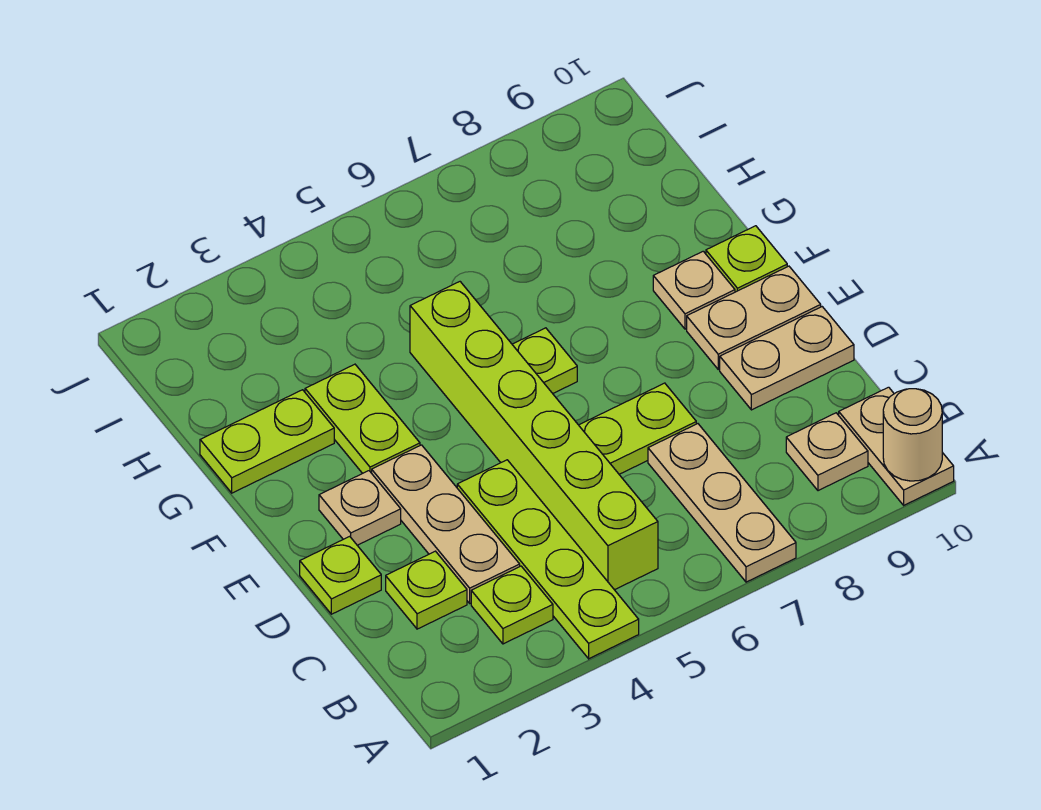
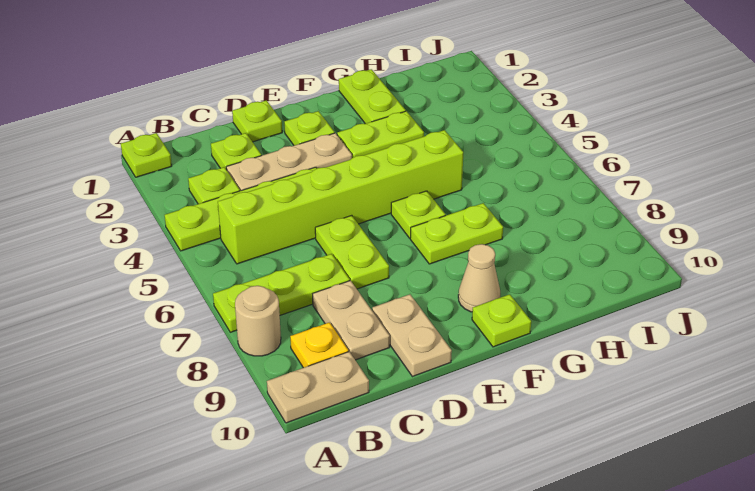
none -> lime plate A1 level 1
tan plate A7:C7 level 1 -> lime plate A7:C7 level 1
tan round brick A10 level 2 -> tan round brick A8 level 1
tan plate B9 level 1 -> yellow plate B9 level 1
tan plate E2 level 1 -> lime plate E2 level 1
tan plate E9:E10 level 1 -> tan plate C8:C9 level 1
none -> lime plate F7:G7 level 1
tan plate F9 level 1 -> tan cone F9 level 1

